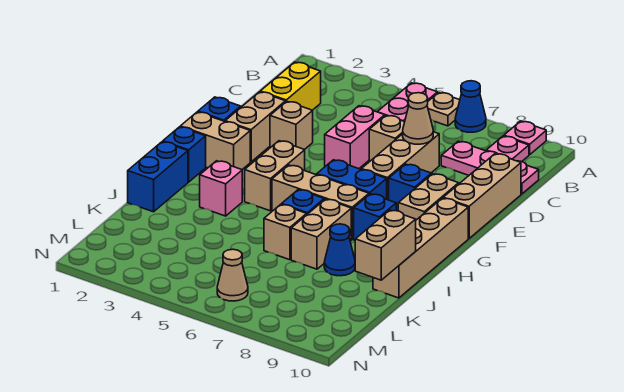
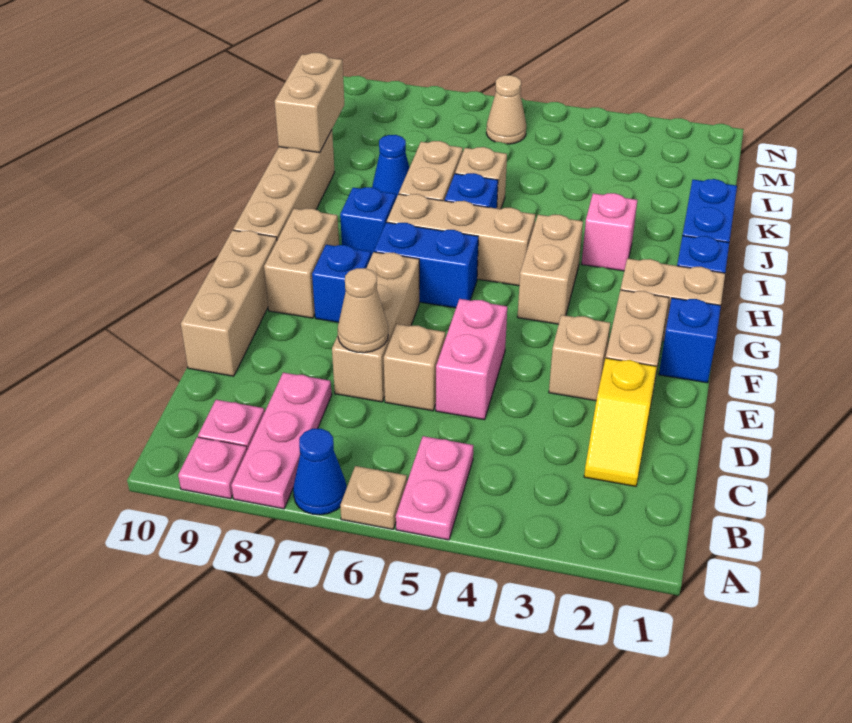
yellow brick C2:D2 level 1 -> yellow slope C2:D2 level 1 top D
pink plate C8:C10 level 1 -> pink plate A8:C8 level 1

